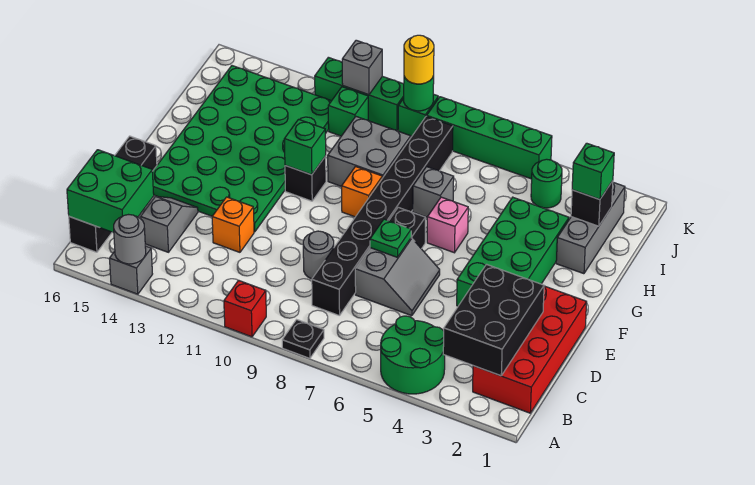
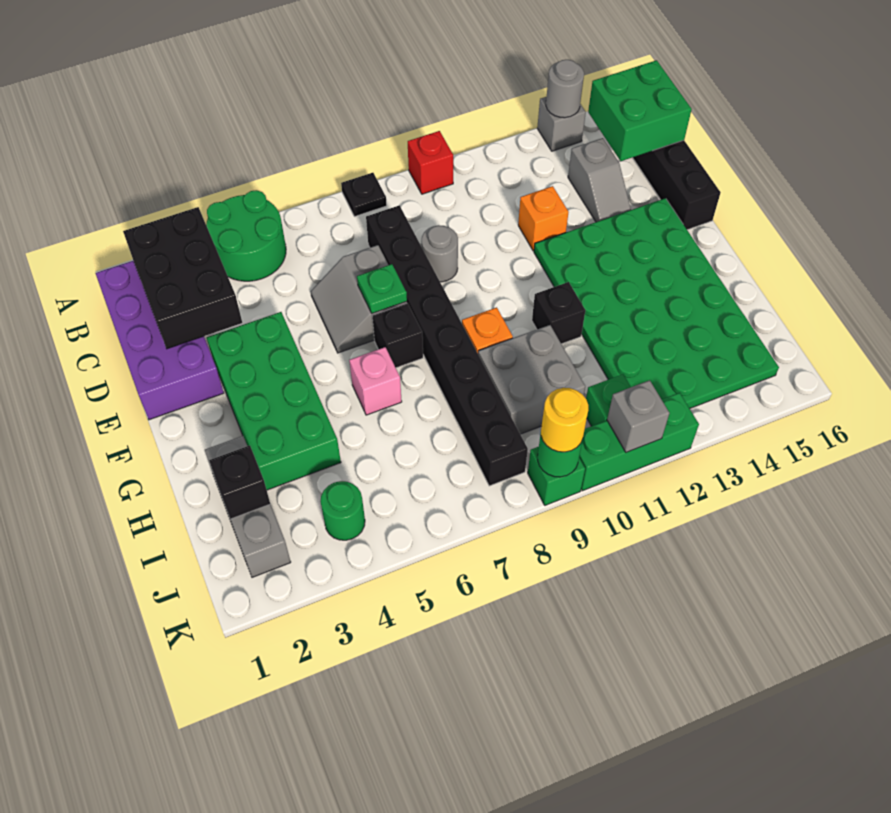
red brick B1:E2 level 1 -> purple brick B1:E2 level 1
green brick G11 level 2 -> none
grey brick H7 level 1 -> none
green brick I2 level 3 -> none
green brick K5:K8 level 1 -> none

